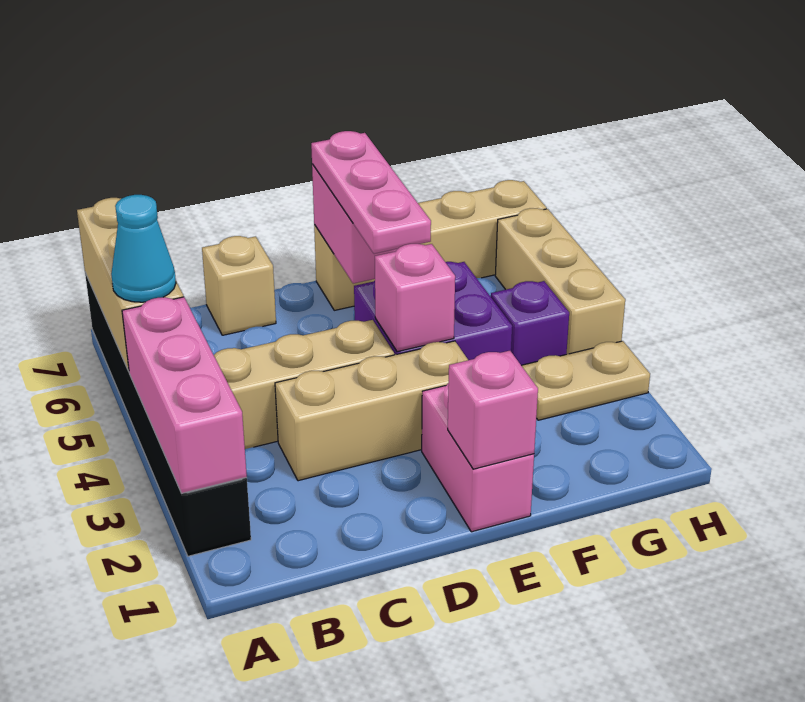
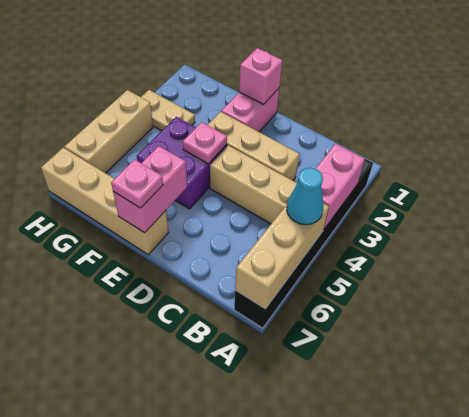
pink brick A2:A4 level 2 -> pink brick A3:A4 level 2
tan brick C7 level 1 -> none
pink brick E4 level 2 -> pink plate E4 level 2
pink plate E5:E7 level 3 -> pink plate E7 level 3
purple brick G4 level 1 -> none

